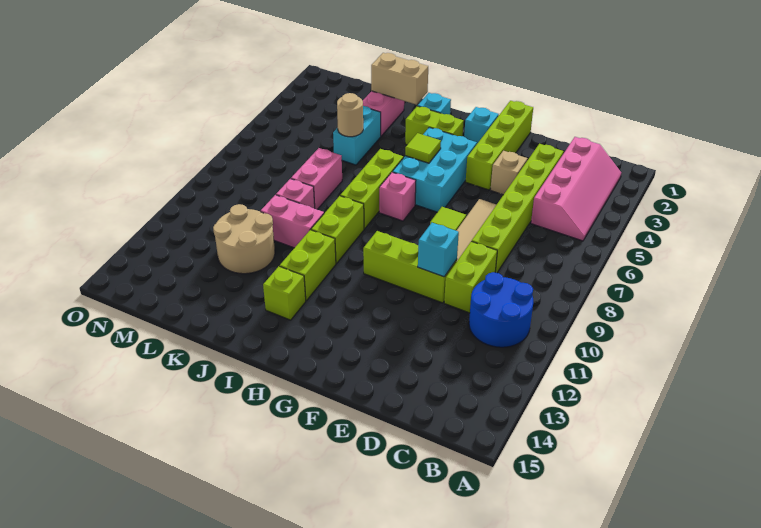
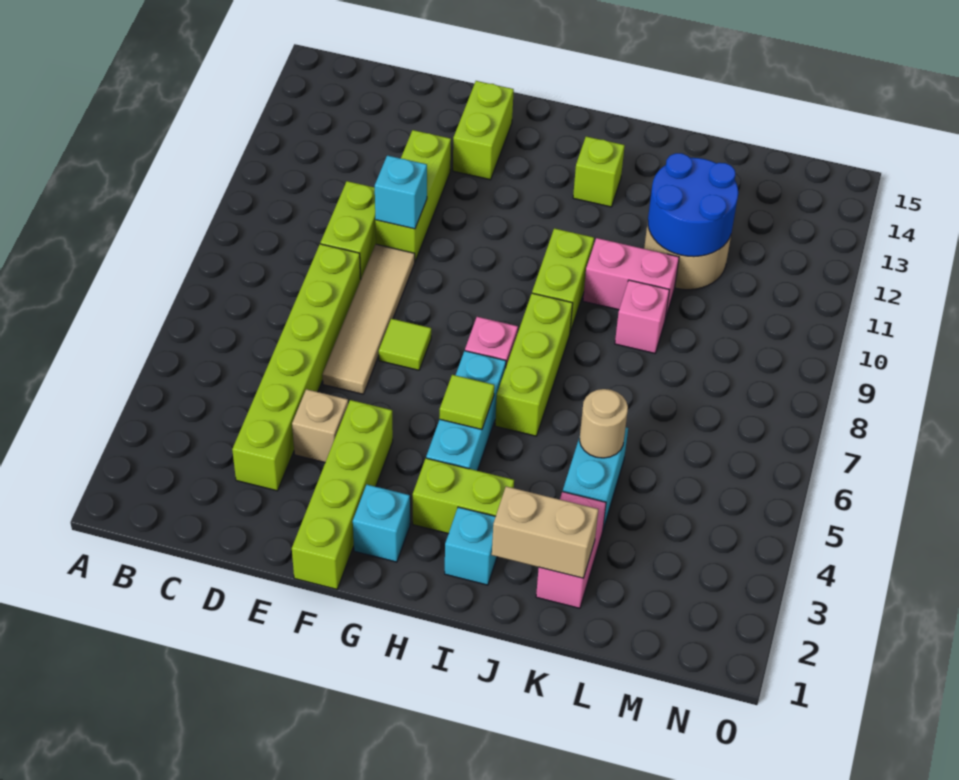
pink slope B2:C5 level 1 top C -> none
blue round brick B10:C11 level 1 -> blue round brick K11:L12 level 2
lime brick E10:G10 level 1 -> lime brick E10:E12 level 1
cyan brick G4:H6 level 1 -> cyan brick H4:H6 level 1
lime brick I11:I12 level 1 -> lime brick F13:F14 level 1
pink brick K7:K8 level 1 -> none

